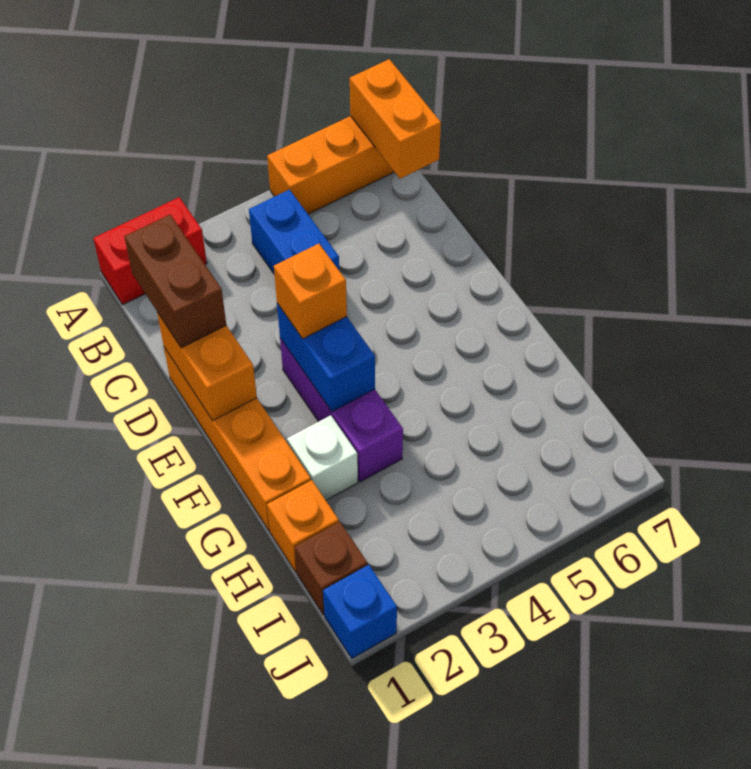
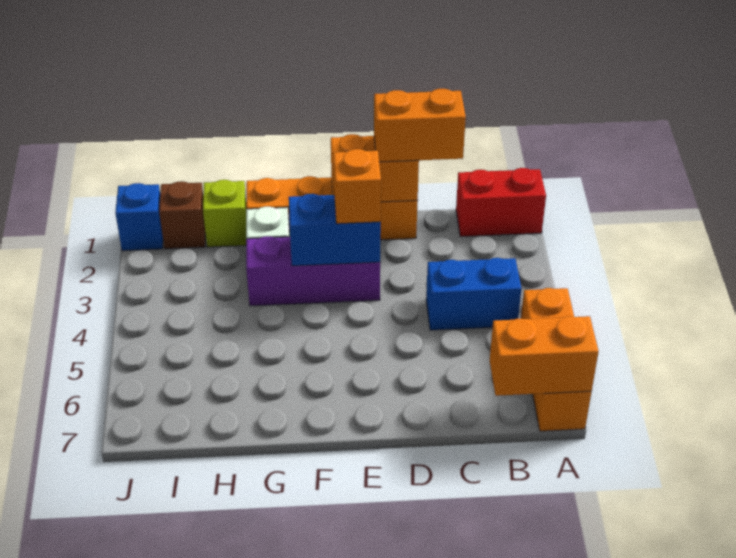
red brick A1:A2 level 1 -> red brick A1:B1 level 1
brown brick C1:D1 level 3 -> orange brick C1:D1 level 3
orange brick H1 level 1 -> lime brick H1 level 1

